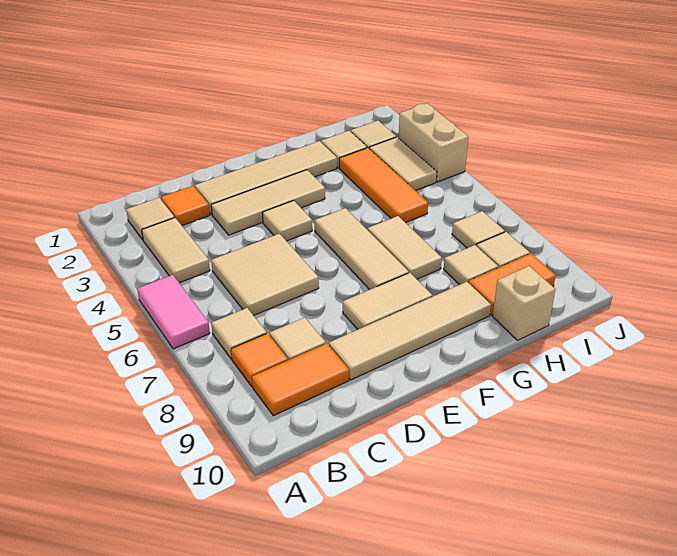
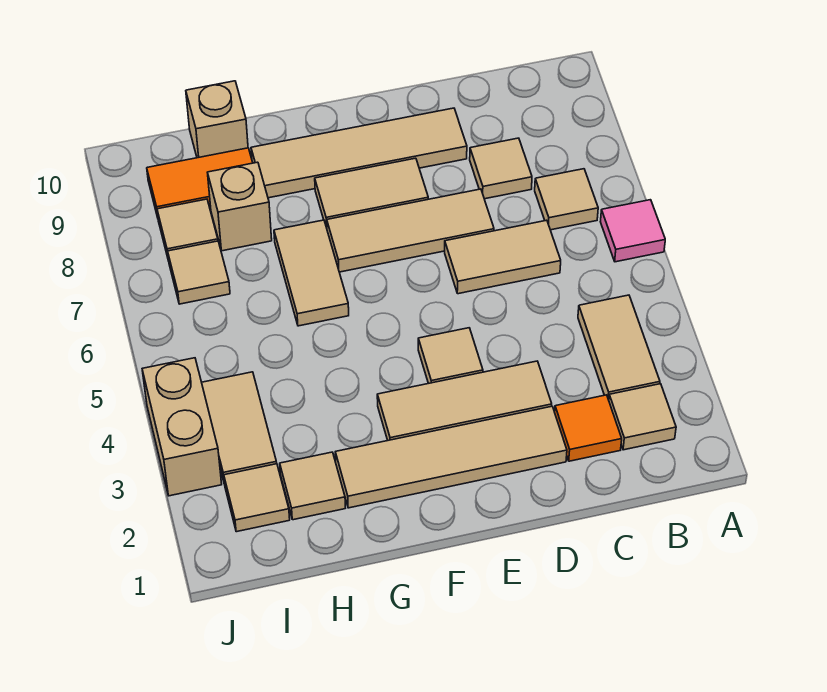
pink tile A5:A6 level 1 -> pink tile A6 level 1
orange tile B8 level 1 -> none
orange tile B9:C9 level 1 -> none
tan tile C5:D6 level 1 -> tan tile C6:D6 level 1
tan tile F5:F7 level 1 -> tan tile D7:F7 level 1
orange tile H3:H5 level 1 -> none
tan tile H8 level 1 -> tan brick H8 level 1

